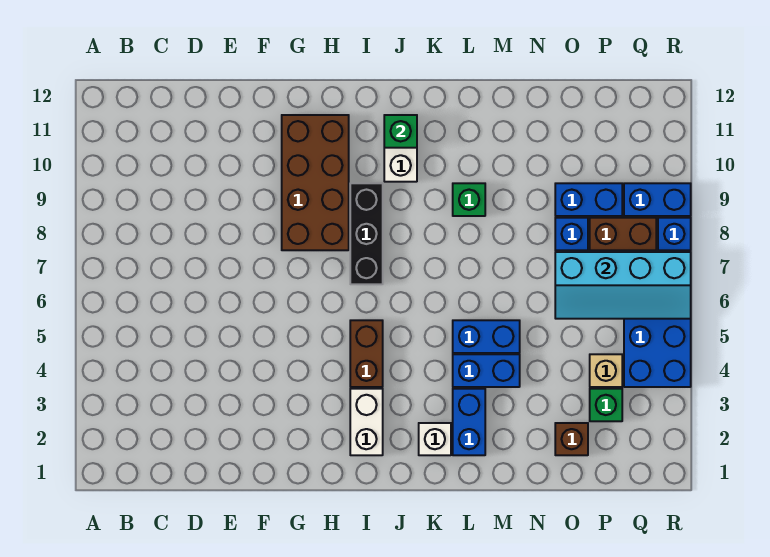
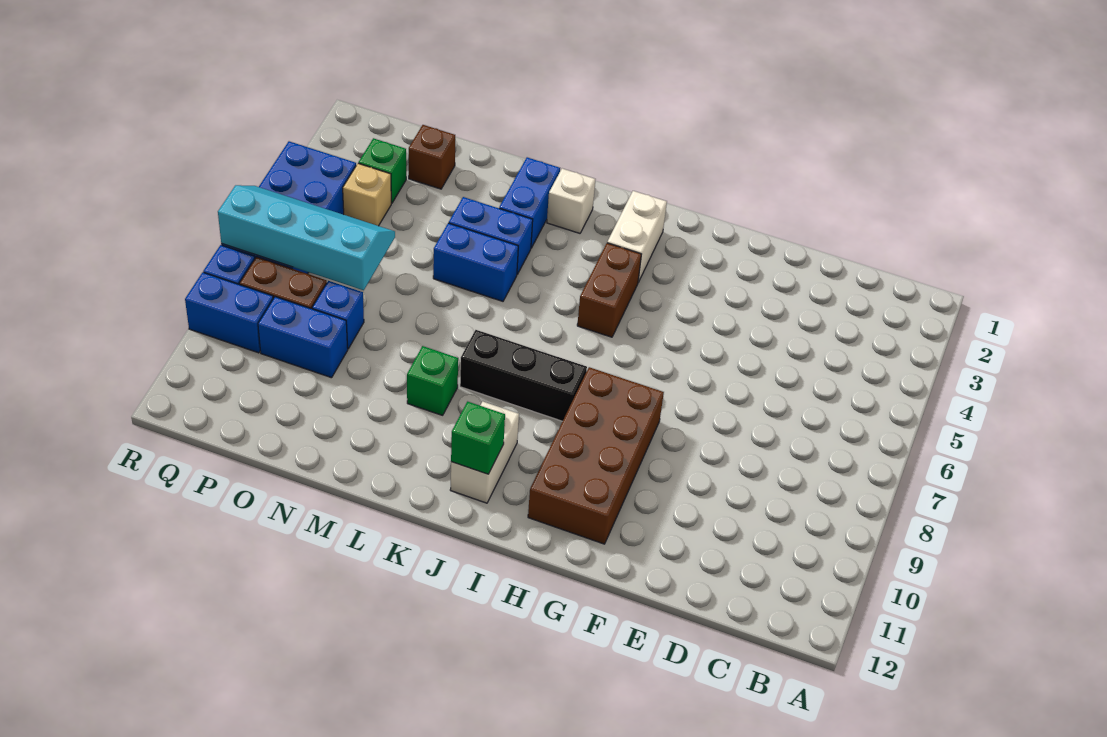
black brick I7:I9 level 1 -> black brick I8:K8 level 1

